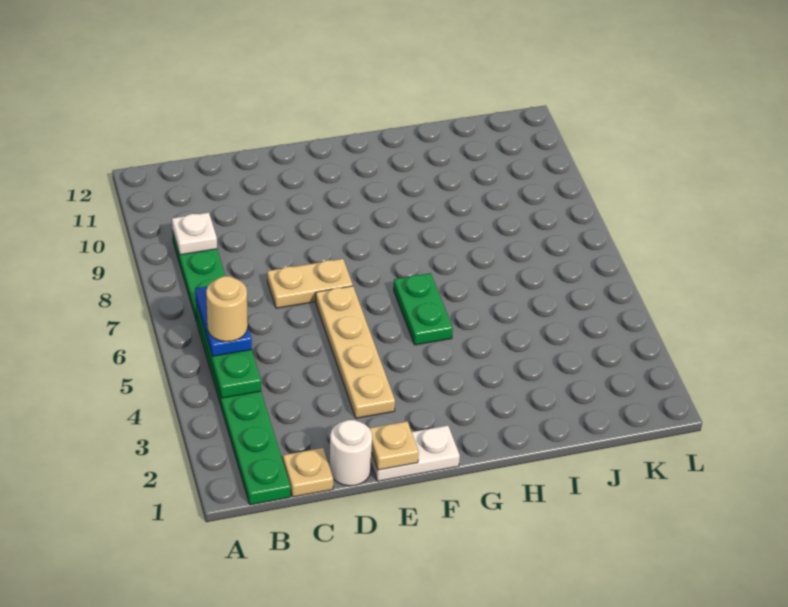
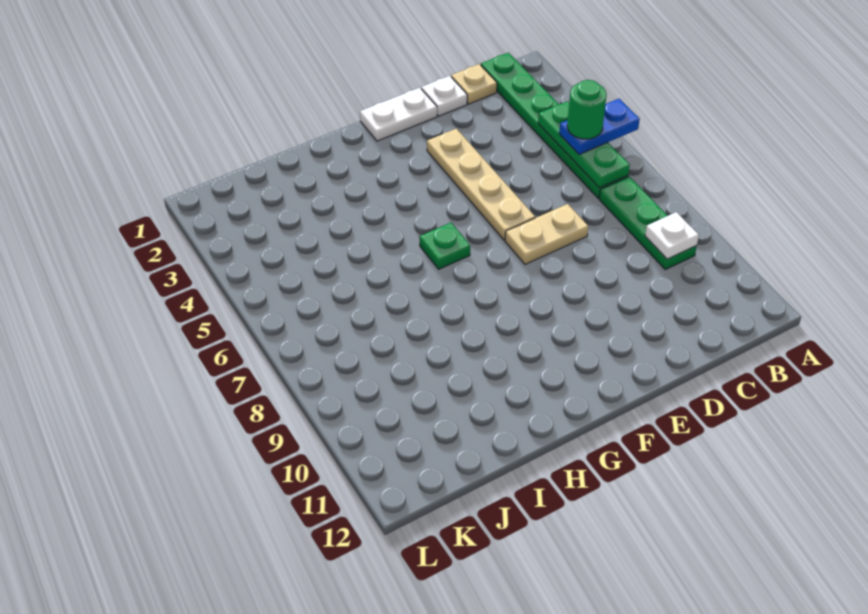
blue plate B5:B6 level 3 -> blue plate A5:B5 level 3
tan round brick B5 level 4 -> green round brick B5 level 4
white round brick D1 level 1 -> white plate D1 level 1
tan plate E1 level 2 -> none
green plate G5:G6 level 1 -> green plate G6 level 1

